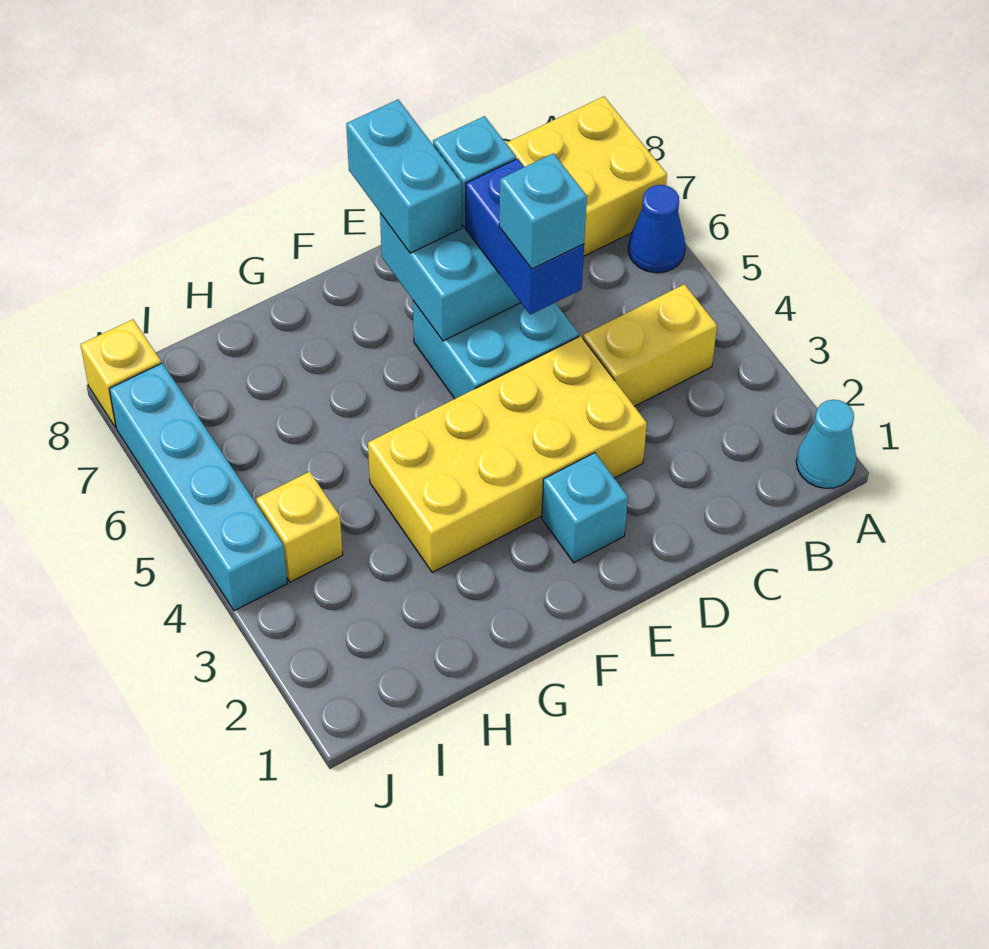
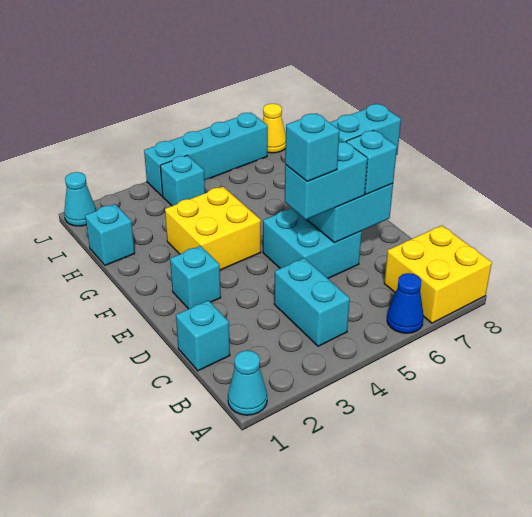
yellow brick B4:C4 level 1 -> cyan brick B4:C4 level 1
none -> cyan brick C1 level 1
yellow brick D3:G4 level 1 -> yellow brick F3:G4 level 1
blue brick D5:D6 level 3 -> cyan brick D5:D6 level 3
none -> cyan brick H1 level 1
yellow brick I4 level 1 -> cyan brick I4 level 1
none -> cyan cone J1 level 1
yellow brick J8 level 1 -> yellow cone J8 level 1

